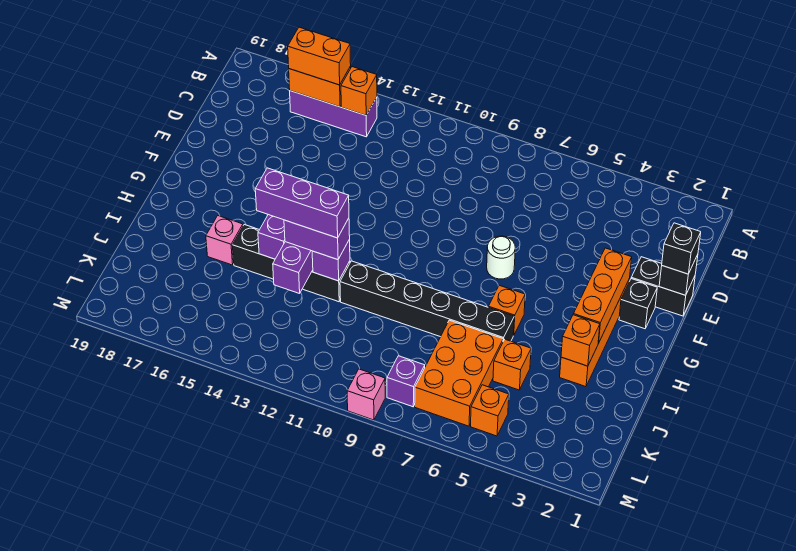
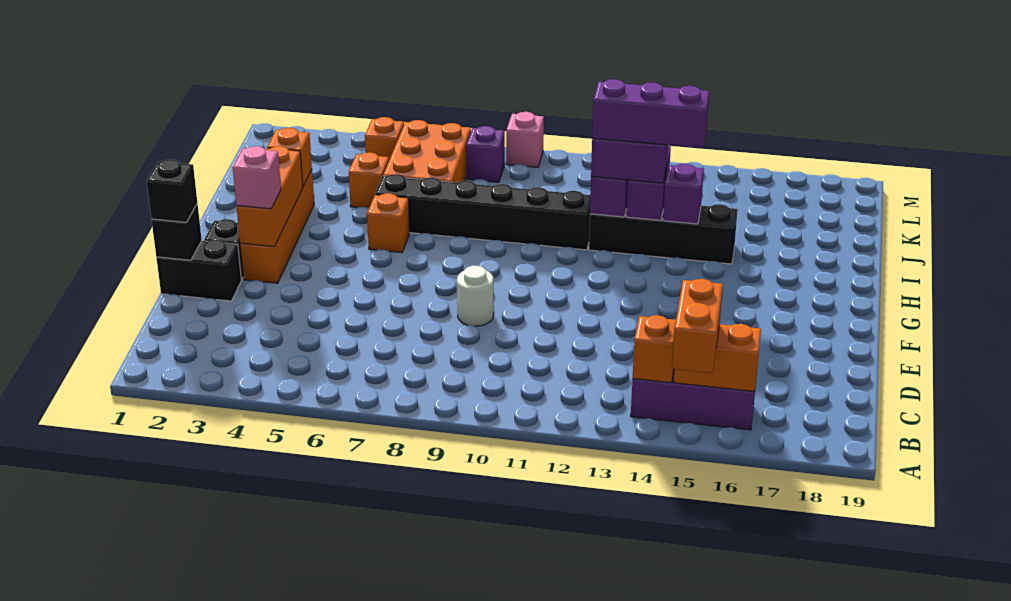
orange brick B15:B16 level 3 -> orange brick A15:B15 level 3
white round brick F7 level 1 -> white round brick E9 level 1
pink brick I16 level 1 -> pink brick F3 level 3

